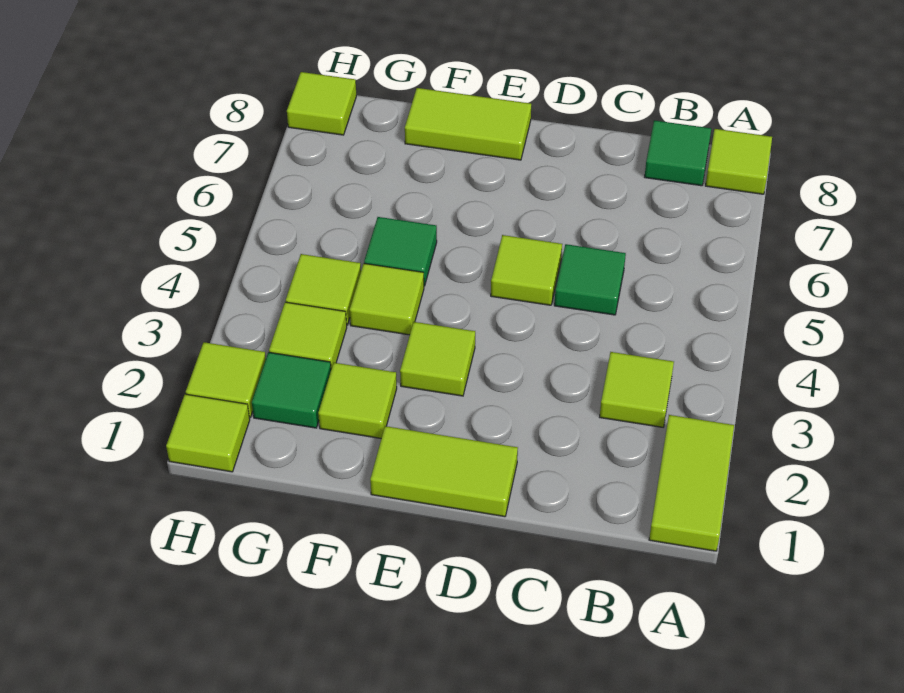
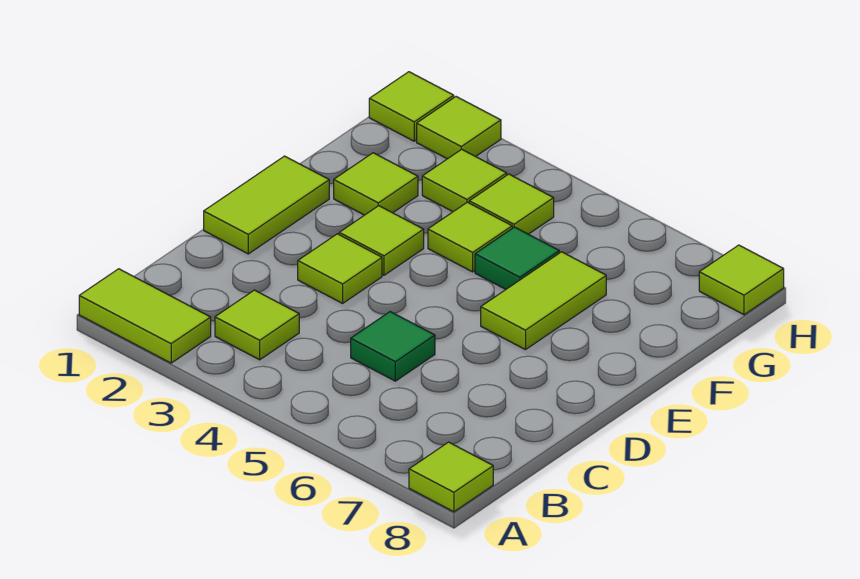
green tile B8 level 1 -> none
lime tile D5 level 1 -> lime tile D3 level 1
lime tile E8:F8 level 1 -> lime tile E6:F6 level 1
green tile G2 level 1 -> none

